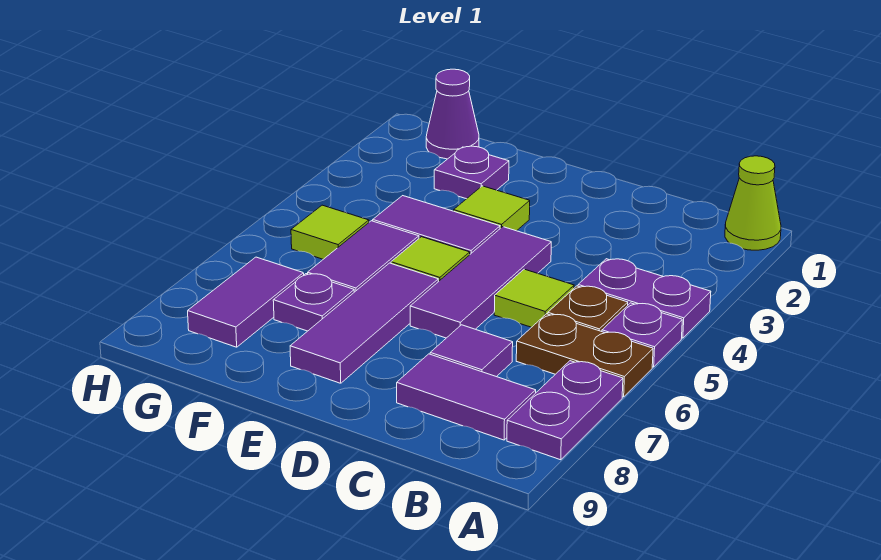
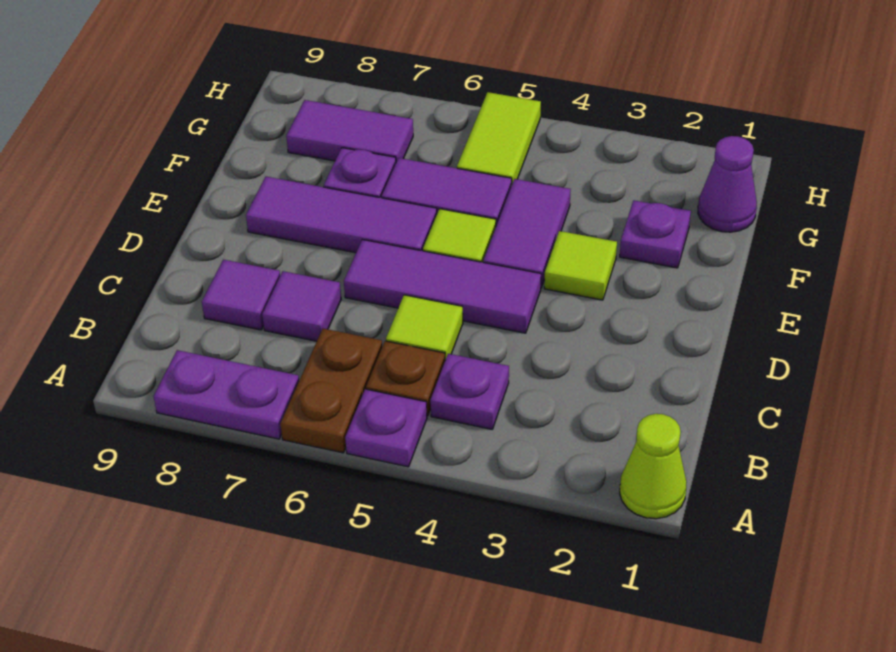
purple plate A4:B4 level 1 -> purple plate B4 level 1
purple tile B8:C8 level 1 -> purple tile C8 level 1
lime tile G5 level 1 -> lime tile G5:H5 level 1

